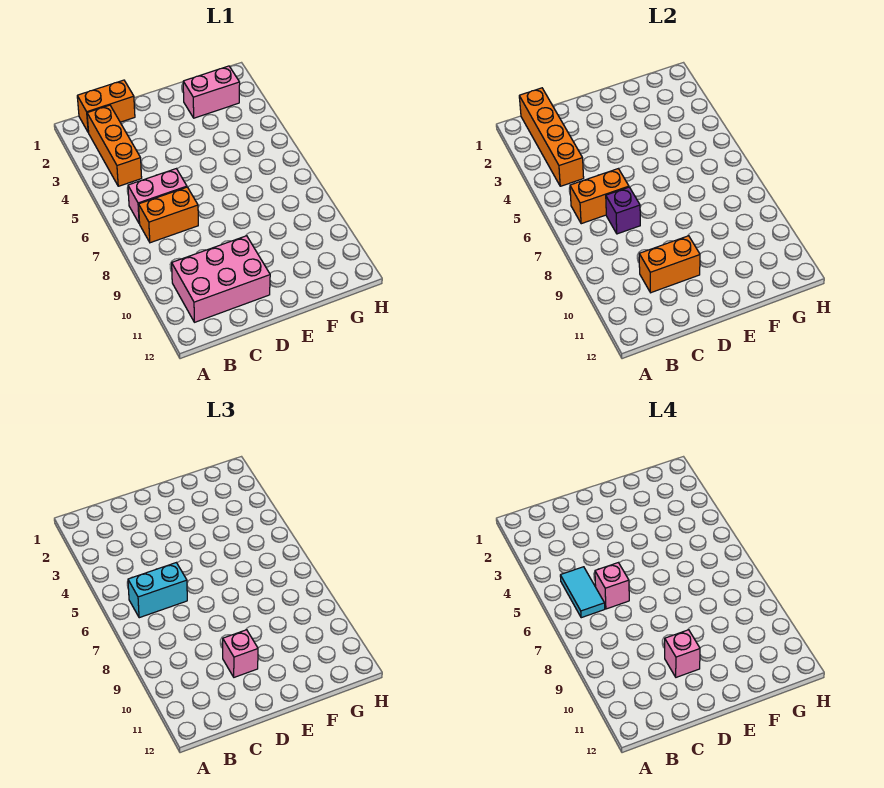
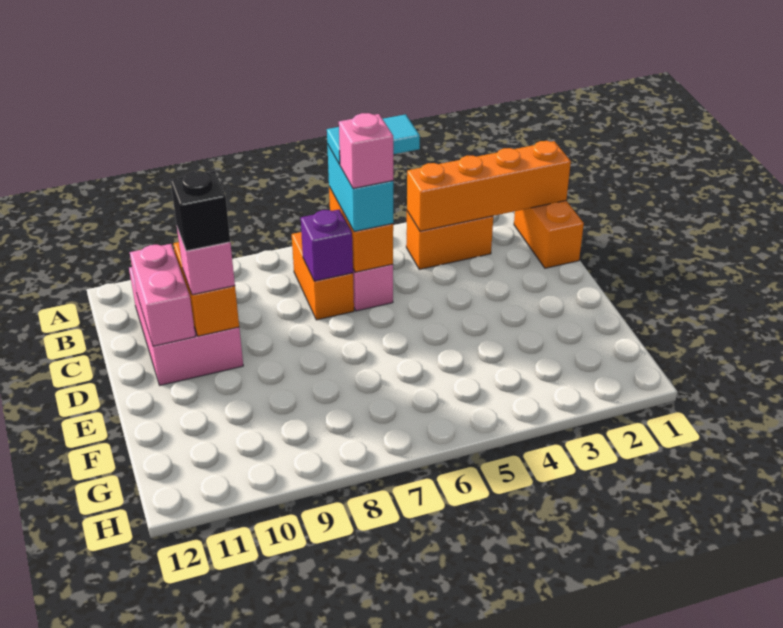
orange brick B2:B4 level 1 -> orange brick B3:B4 level 1
pink brick D10 level 4 -> black brick D10 level 4
pink brick F2:G2 level 1 -> pink brick C11:D11 level 2

